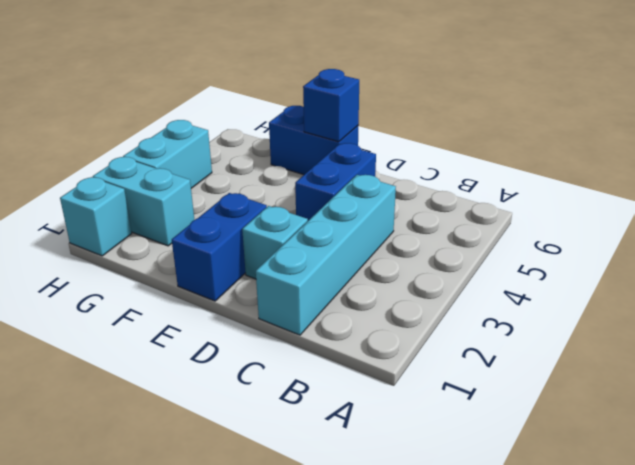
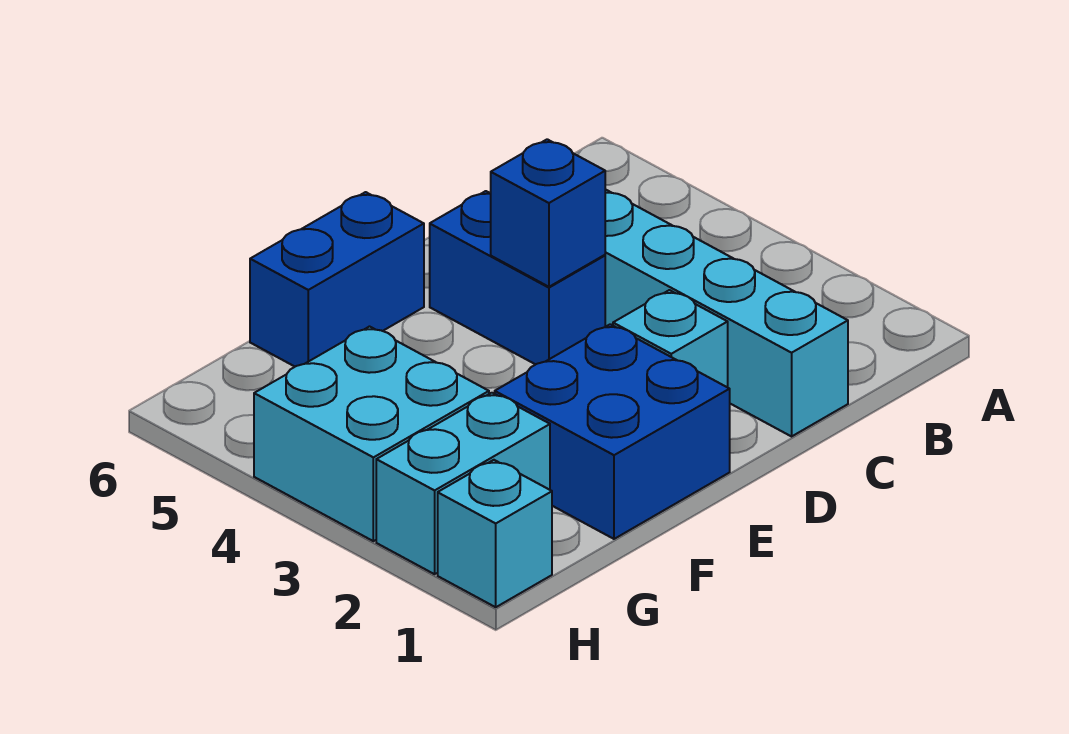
blue brick E1:E2 level 1 -> blue brick E1:F2 level 1
blue brick E6 level 2 -> blue brick D4 level 2
cyan brick H3:H4 level 1 -> cyan brick G3:H4 level 1

